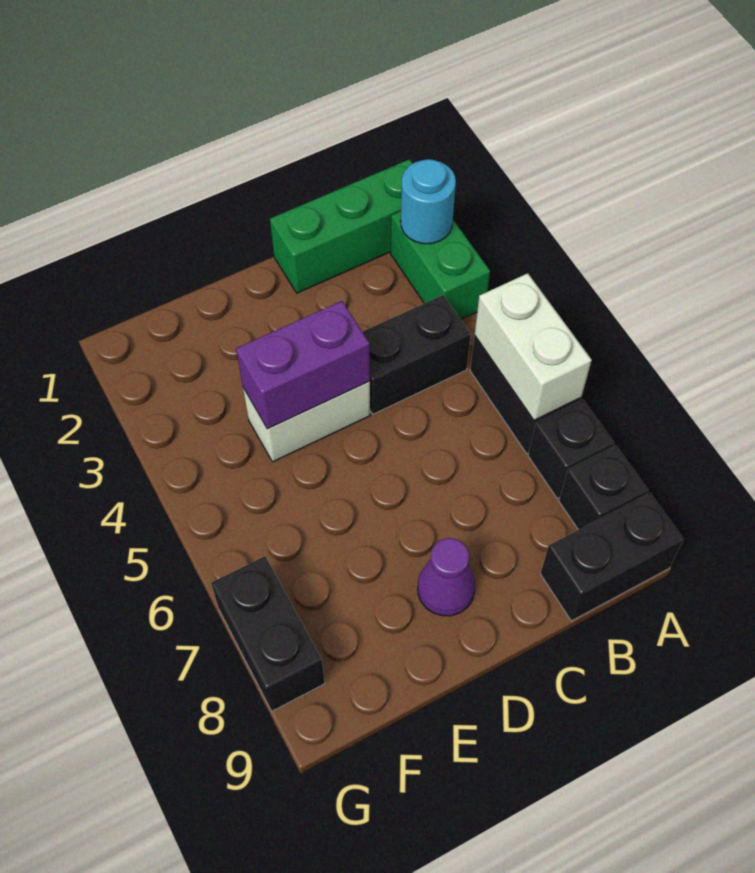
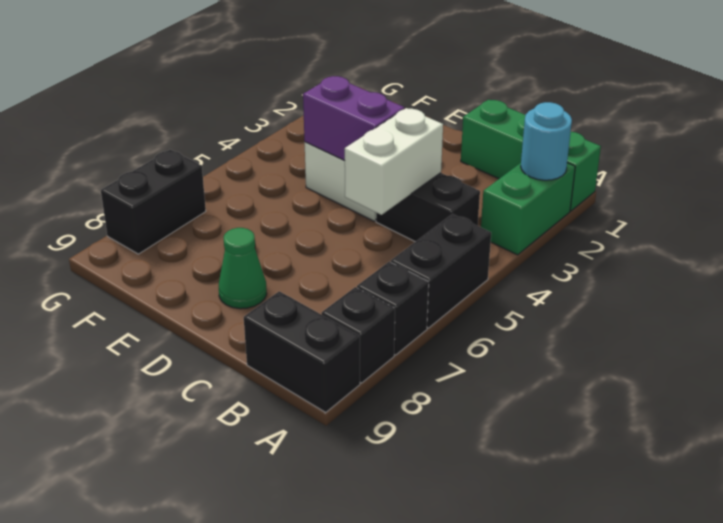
white brick A5:A6 level 2 -> white brick C4:C5 level 2
purple cone D8 level 1 -> green cone D8 level 1

